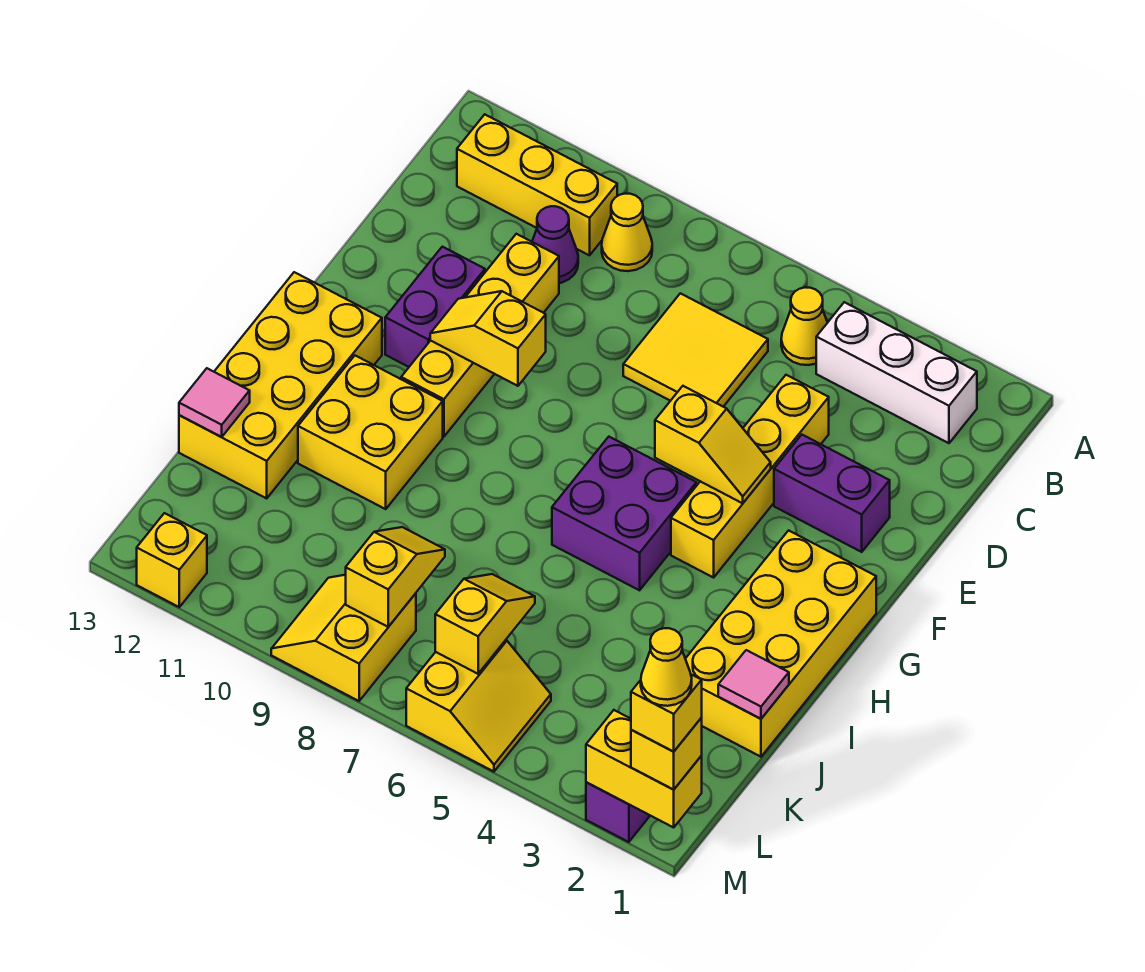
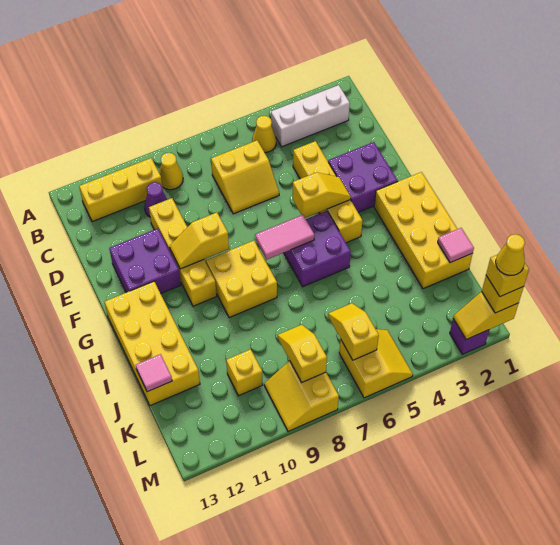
yellow tile C6:D7 level 1 -> yellow slope C6:D7 level 1 top C
purple brick E2:E3 level 1 -> purple brick E2:F3 level 1
purple brick E11:F11 level 1 -> purple brick E11:F12 level 1
none -> pink tile G6:G7 level 2
yellow brick H10:I11 level 1 -> yellow brick G8:H9 level 1
yellow brick M1:M2 level 2 -> yellow slope M1:M2 level 2 top 1
yellow brick M12 level 1 -> yellow brick K10 level 1

